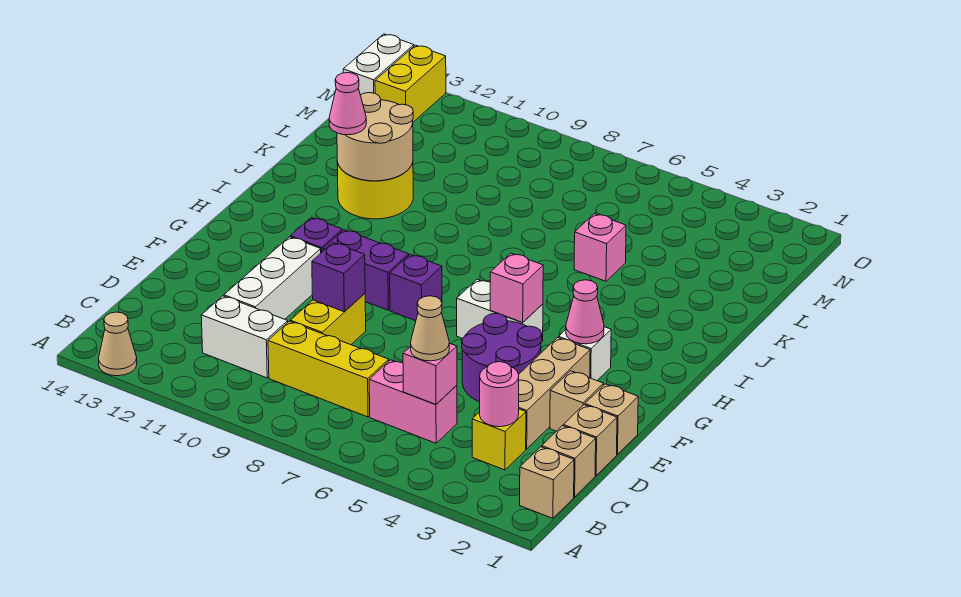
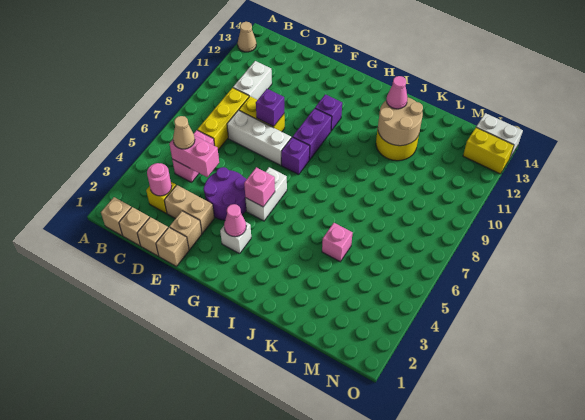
pink brick C5 level 2 -> pink brick C5:D5 level 2
tan brick D3:F3 level 1 -> tan brick D3:E3 level 1
white brick D11:F11 level 1 -> white brick D8:F8 level 1

